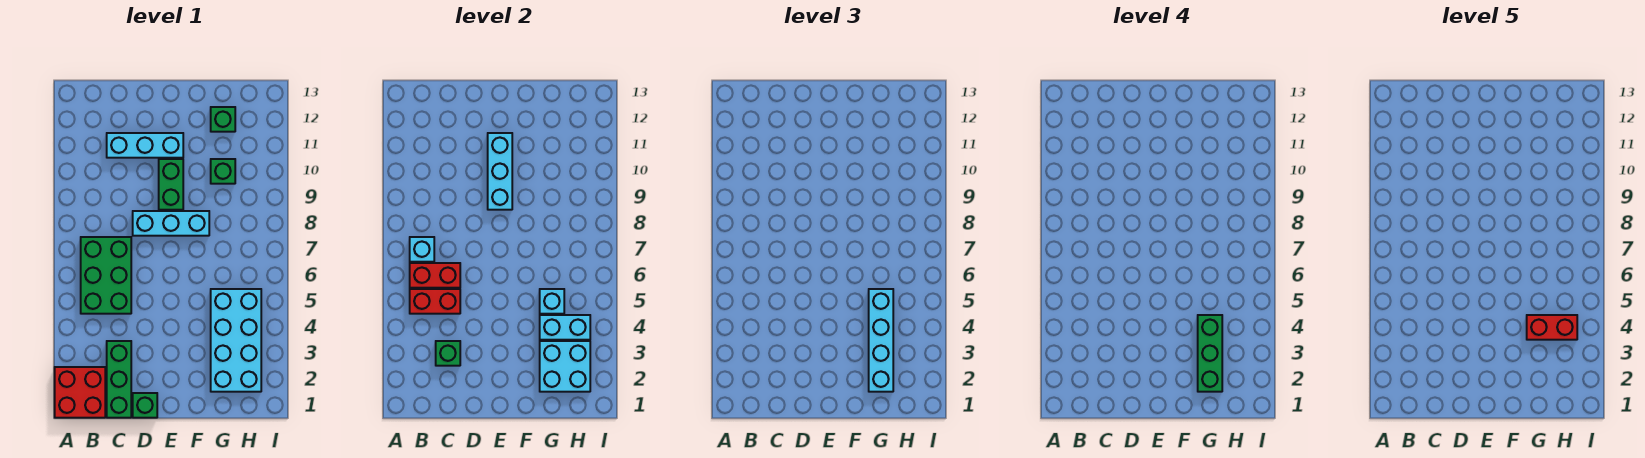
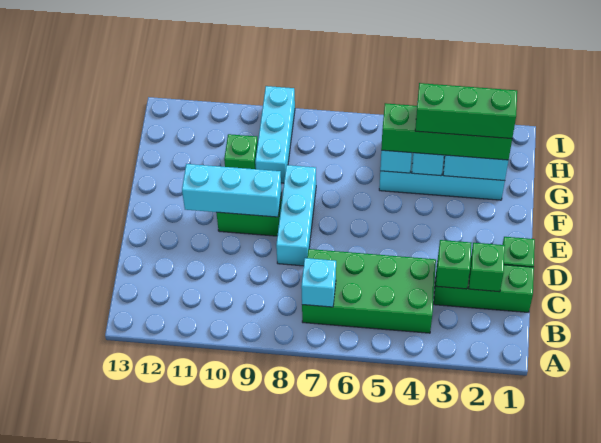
red brick A1:B2 level 1 -> none
green brick B5:C7 level 1 -> green brick B4:C7 level 1
red brick B5:C5 level 2 -> none
red brick B6:C6 level 2 -> none
cyan brick C11:E11 level 1 -> cyan brick G9:I9 level 1
cyan brick G2:G5 level 3 -> green brick G2:G5 level 3
red brick G4:H4 level 5 -> none
green brick G12 level 1 -> green brick C2 level 2

